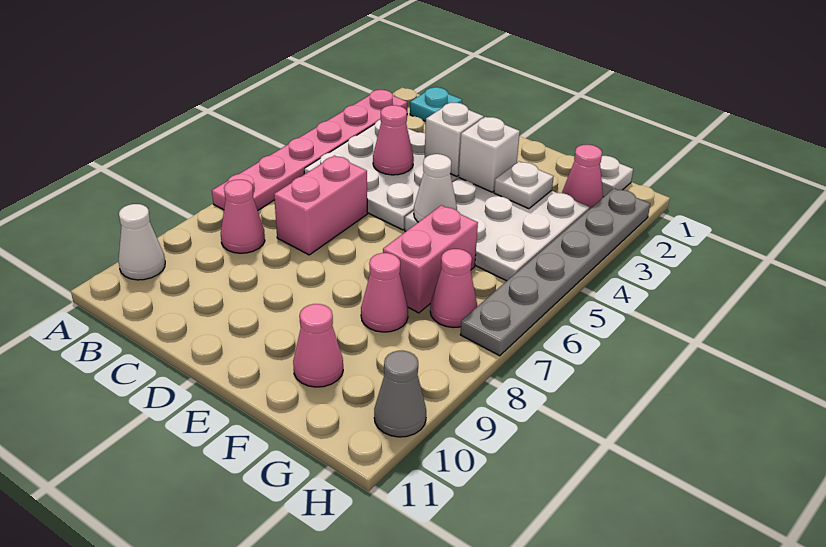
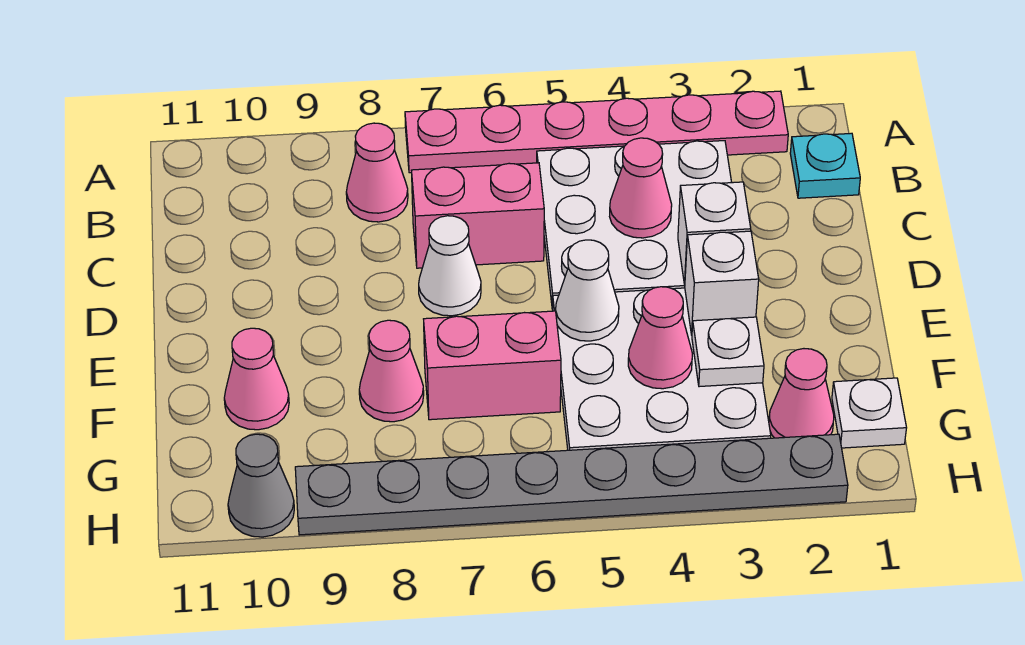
white cone A10 level 1 -> white cone D7 level 1
pink cone G7 level 1 -> pink cone F4 level 2
grey plate H2:H7 level 1 -> grey plate H2:H9 level 1

